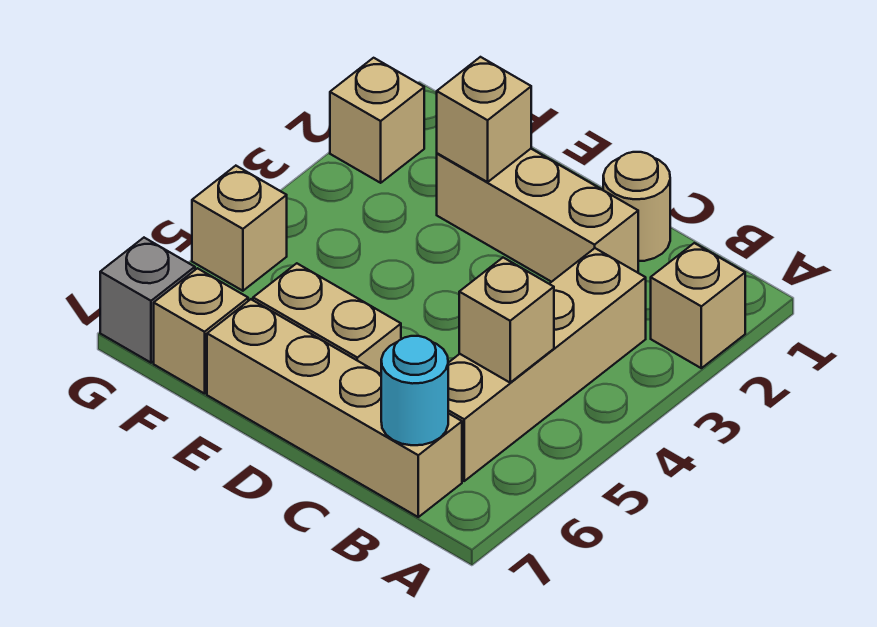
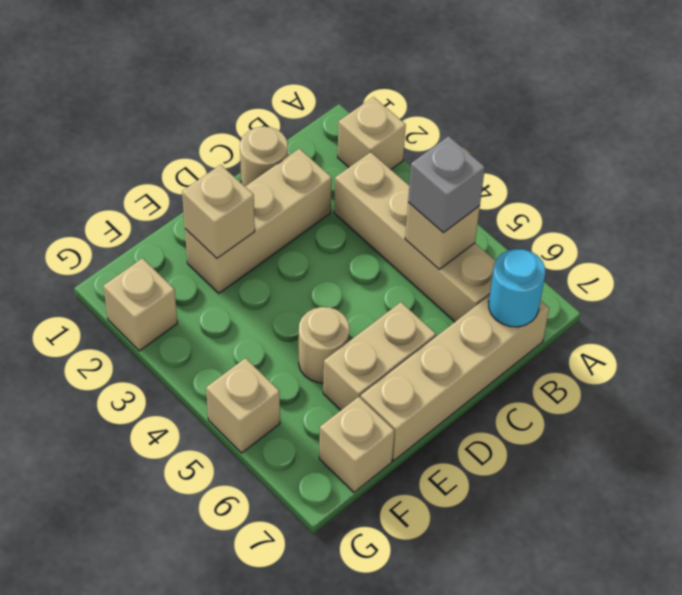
none -> tan round brick E5 level 1
grey brick G7 level 1 -> grey brick B5 level 3

